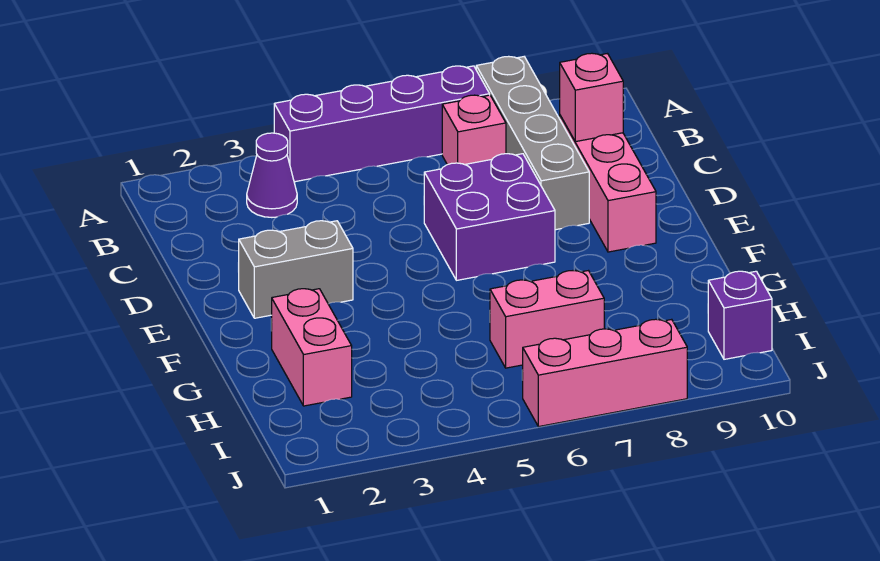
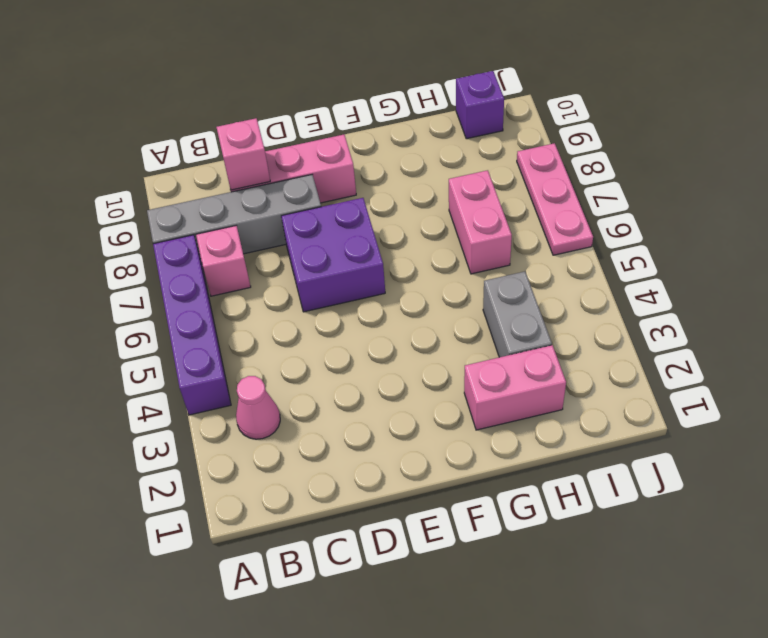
purple cone B3 level 1 -> pink cone B3 level 1
grey brick E2:E3 level 1 -> grey brick H3:H4 level 1
pink brick J6:J8 level 1 -> pink plate J6:J8 level 1

